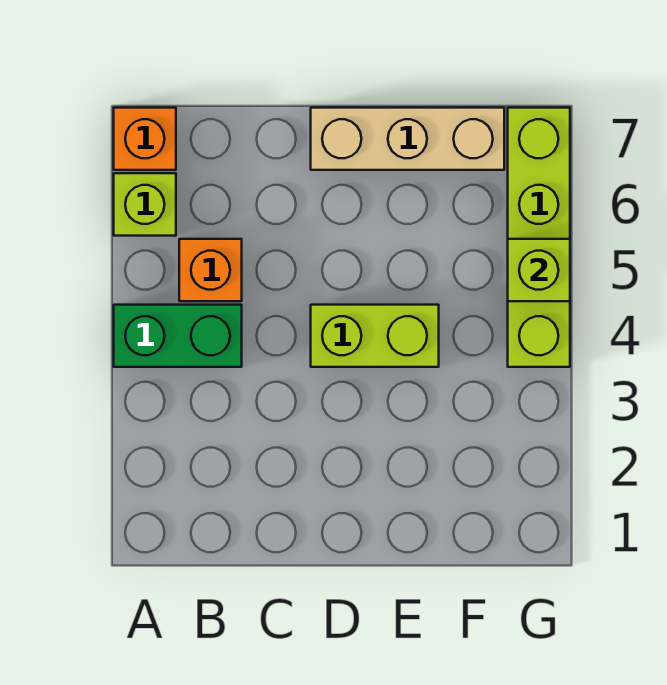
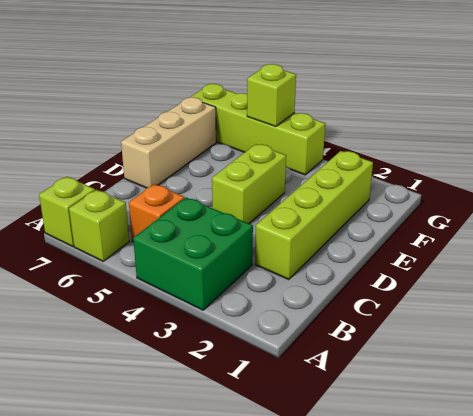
green brick A4:B4 level 1 -> green brick A3:B4 level 1
orange brick A7 level 1 -> lime brick A7 level 1
none -> lime brick C2:F2 level 1

